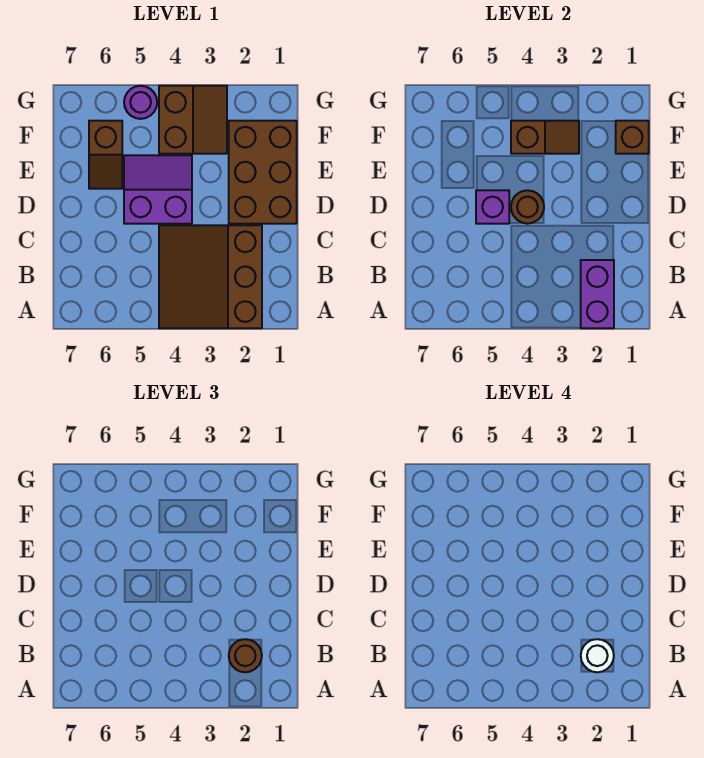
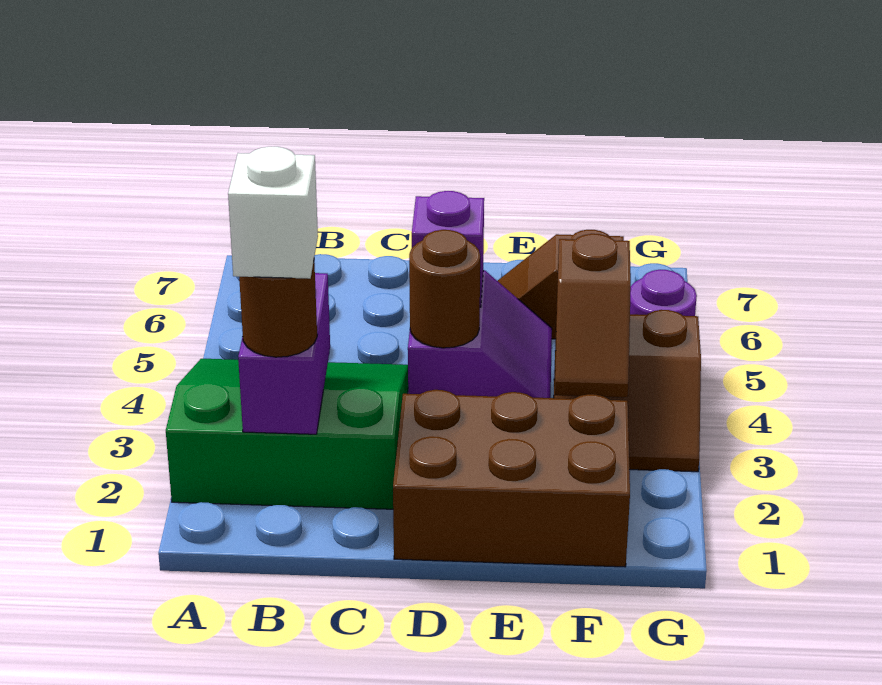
brown slope A2:C4 level 1 top 2 -> green slope A2:C4 level 1 top 2
purple brick A2:B2 level 2 -> purple brick B2:B3 level 2
white round brick B2 level 4 -> white brick B2 level 4
brown brick F1 level 2 -> none

